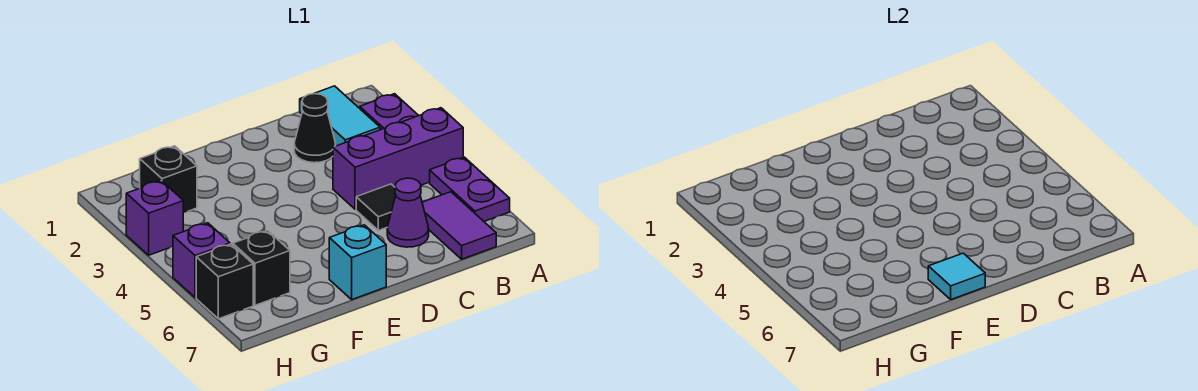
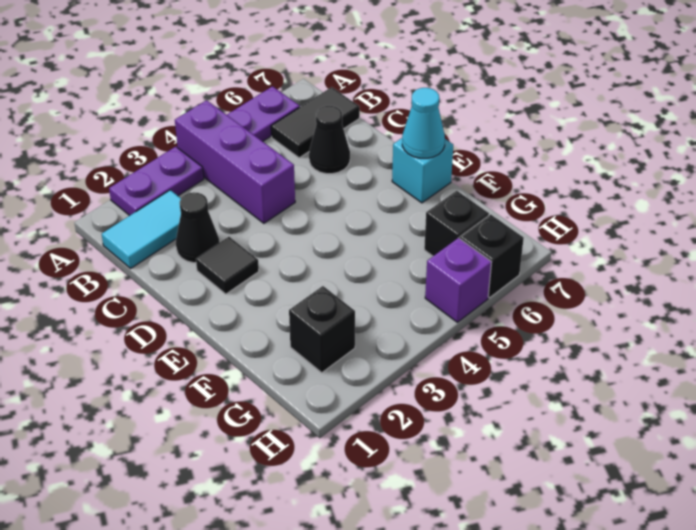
purple tile B6:B7 level 1 -> black tile B6:B7 level 1
black tile C5 level 1 -> black tile D2 level 1
purple cone C6 level 1 -> black cone C6 level 1
cyan tile E7 level 2 -> cyan cone E7 level 2
purple brick H3 level 1 -> none

